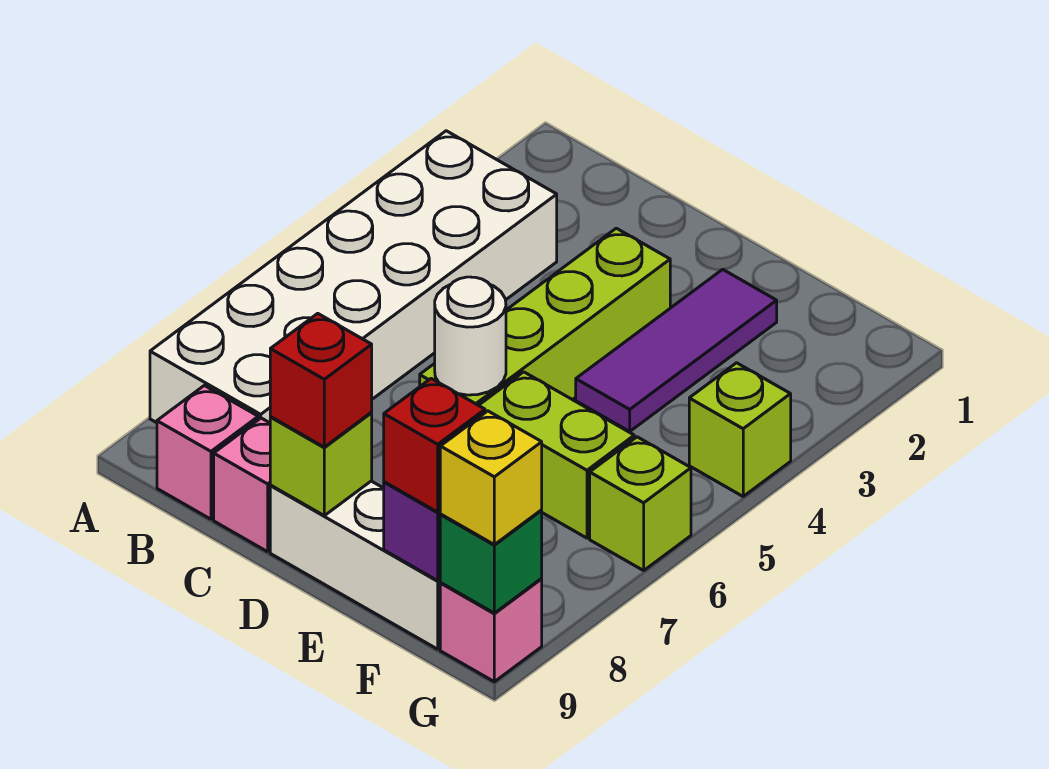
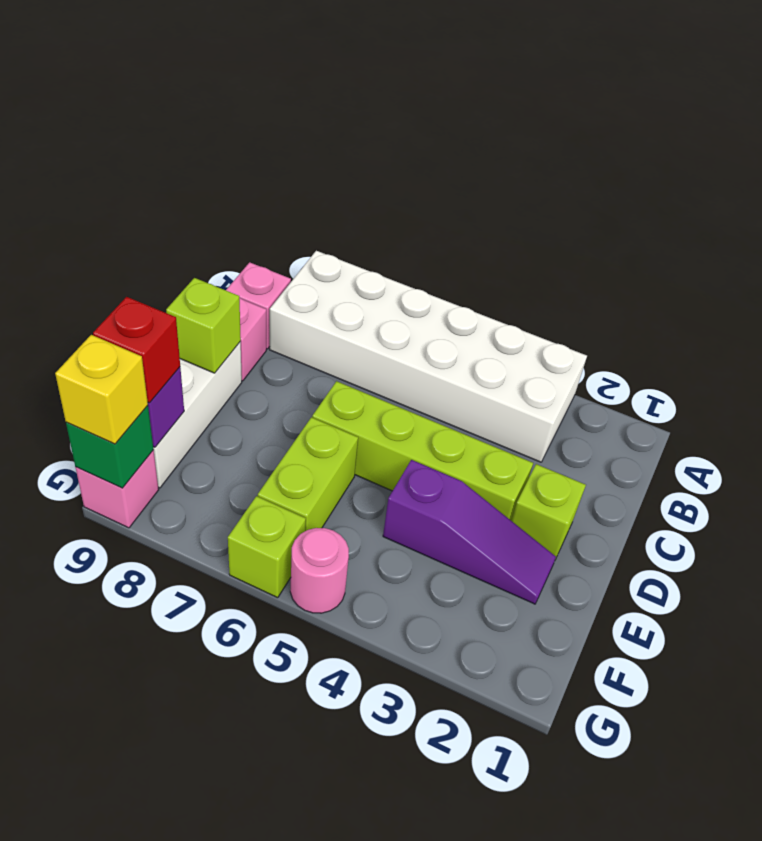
white round brick D6 level 2 -> none
red brick D9 level 3 -> none
purple tile E2:E4 level 1 -> purple slope E2:E4 level 1 top 4
lime brick G4 level 1 -> lime brick D2 level 1
none -> pink round brick G5 level 1

